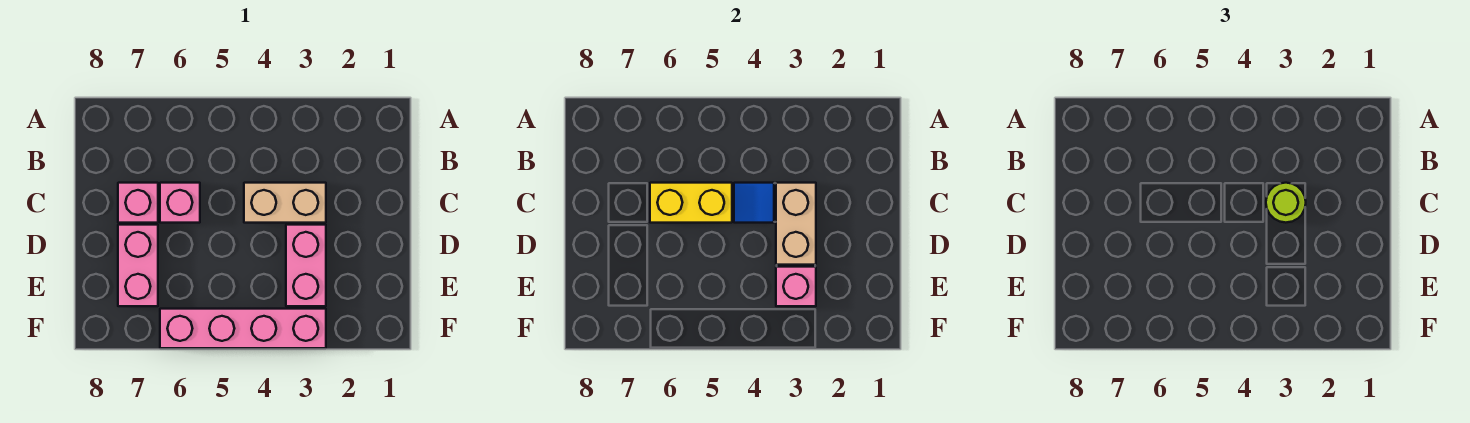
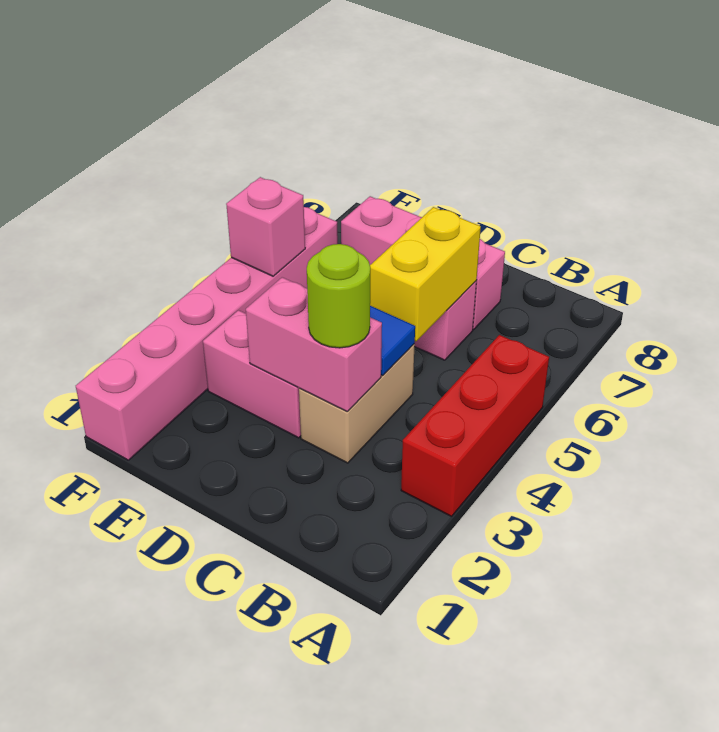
none -> red brick A3:A5 level 1
tan brick C3:D3 level 2 -> pink brick C3:D3 level 2
pink brick E3 level 2 -> pink brick F5 level 2
pink brick F3:F6 level 1 -> pink brick F1:F6 level 1

